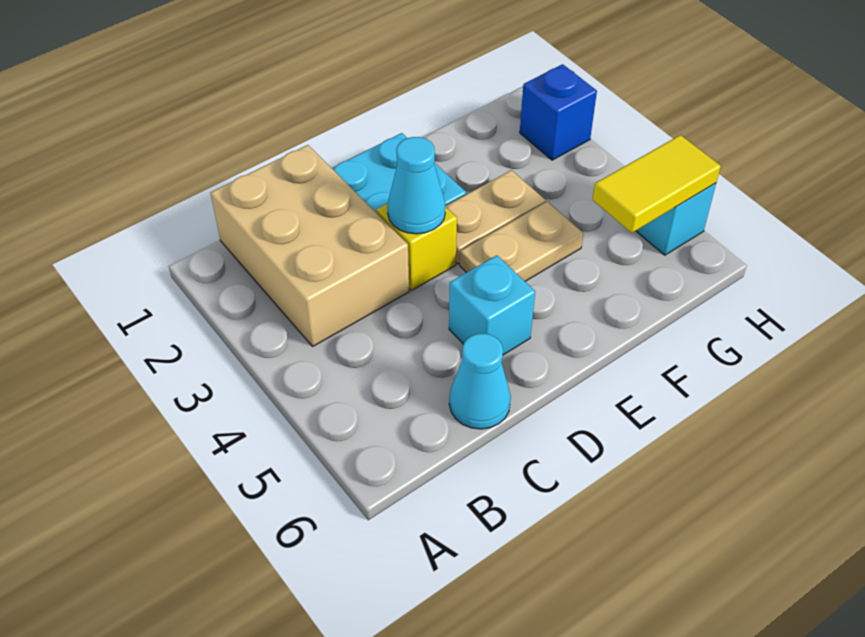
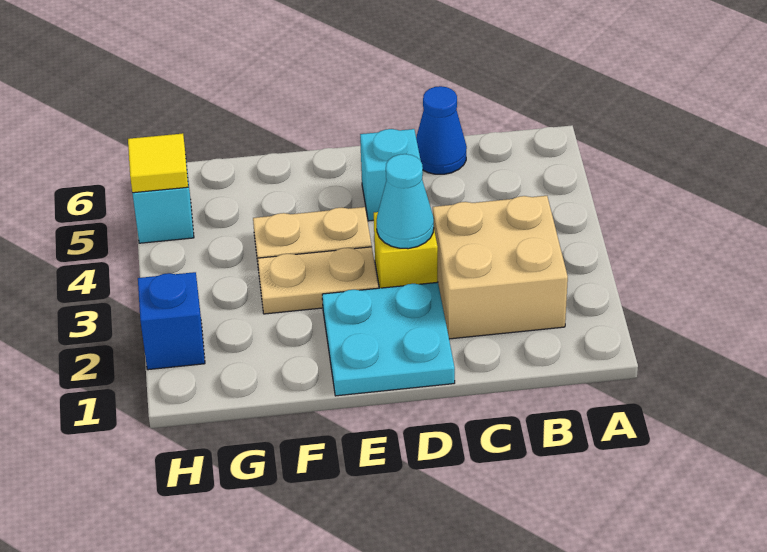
tan brick B1:C3 level 1 -> tan brick B2:C3 level 1
cyan cone C6 level 1 -> blue cone C6 level 1
yellow tile G5:H5 level 2 -> yellow tile H5 level 2

